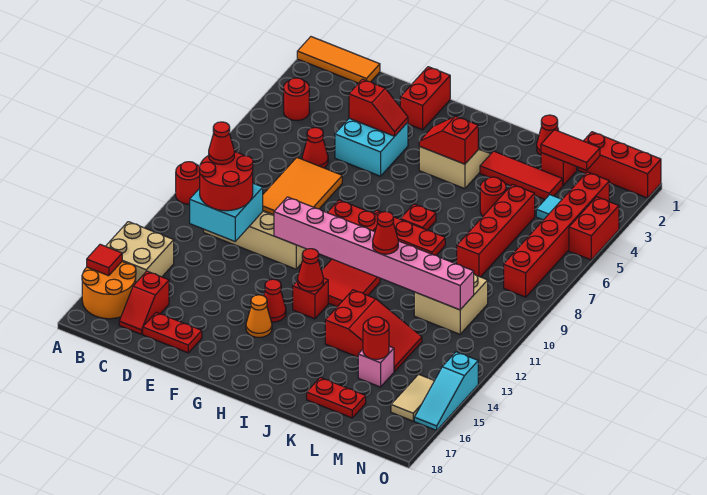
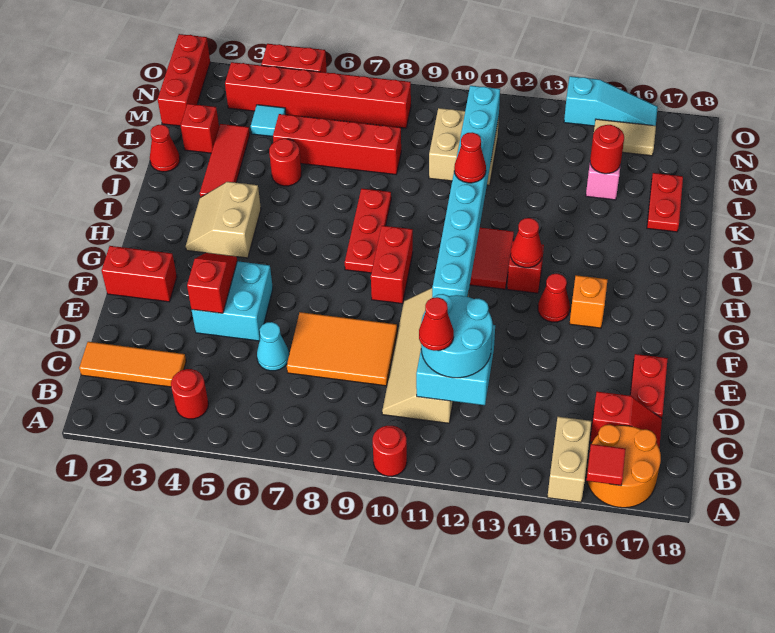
orange tile A1:C1 level 1 -> orange tile C1:C3 level 1
tan brick A14:B15 level 1 -> tan brick A15:B15 level 1
red round brick C11:D12 level 3 -> cyan round brick C11:D12 level 3
red cone D6 level 1 -> cyan cone D6 level 1
pink brick F11:M11 level 2 -> cyan brick F11:M11 level 2
orange cone G15 level 1 -> orange brick G15 level 1
red slope H4:I4 level 2 top I -> none
red plate I7 level 1 -> none
red slope J13:L14 level 1 top J -> none
red tile L2:M2 level 2 -> none

